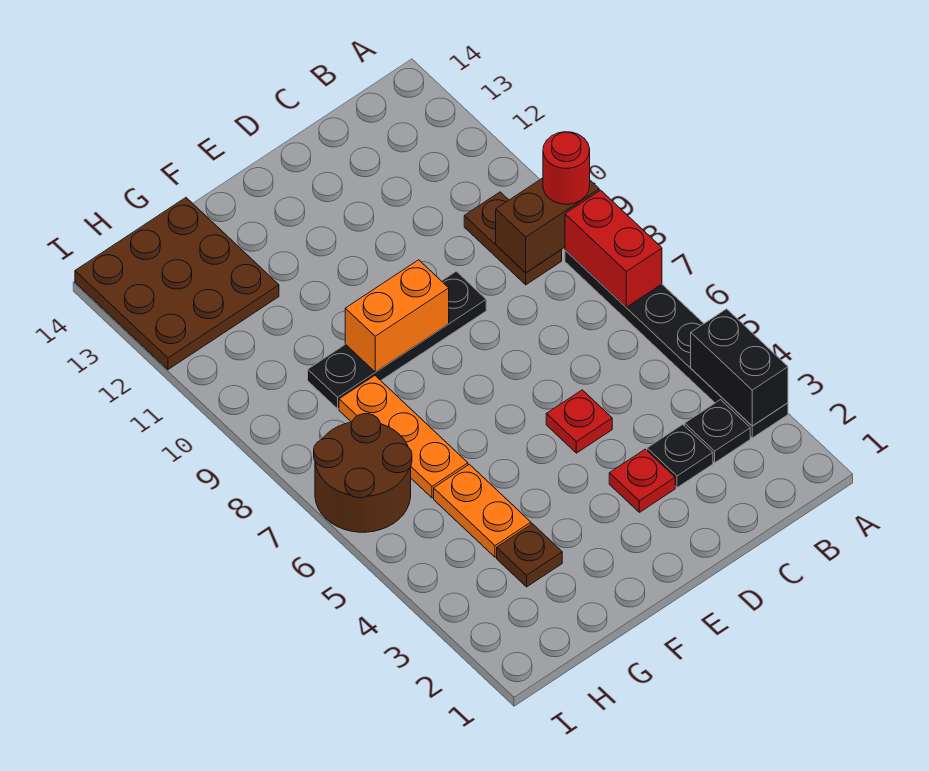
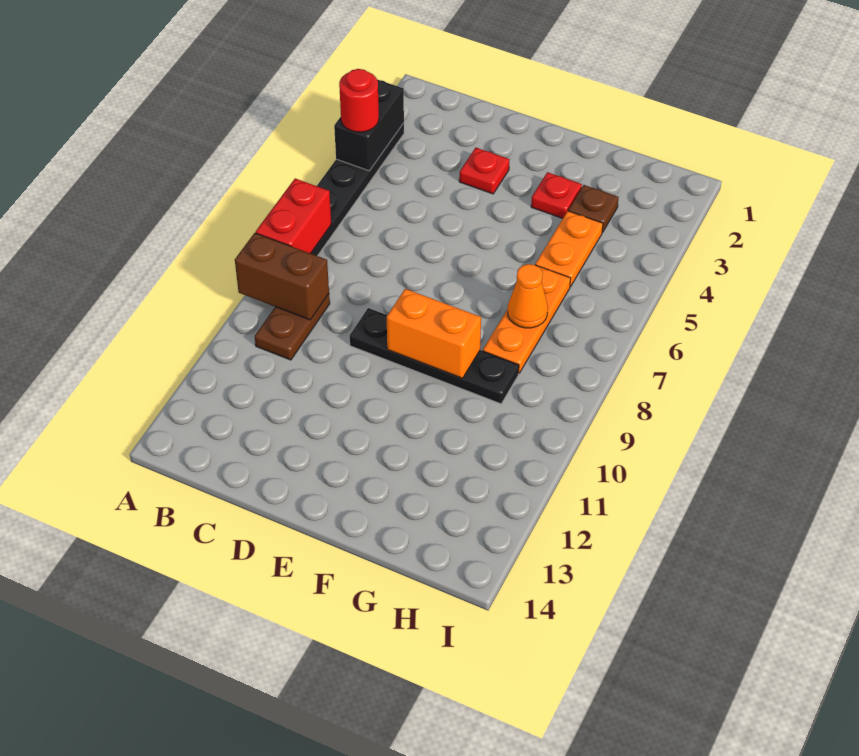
red round brick A9 level 3 -> red round brick A4 level 3
black plate B3 level 1 -> none
black plate C3 level 1 -> none
red plate D5 level 1 -> red plate F3 level 1
none -> orange cone G7 level 2
brown plate G12:I14 level 1 -> none
brown round brick H6:I7 level 1 -> none

